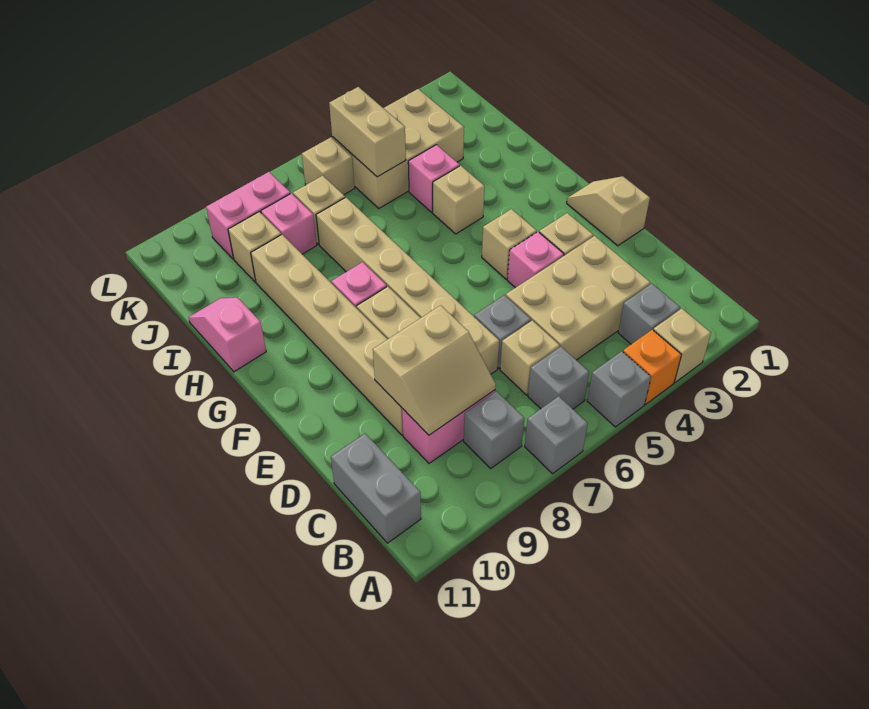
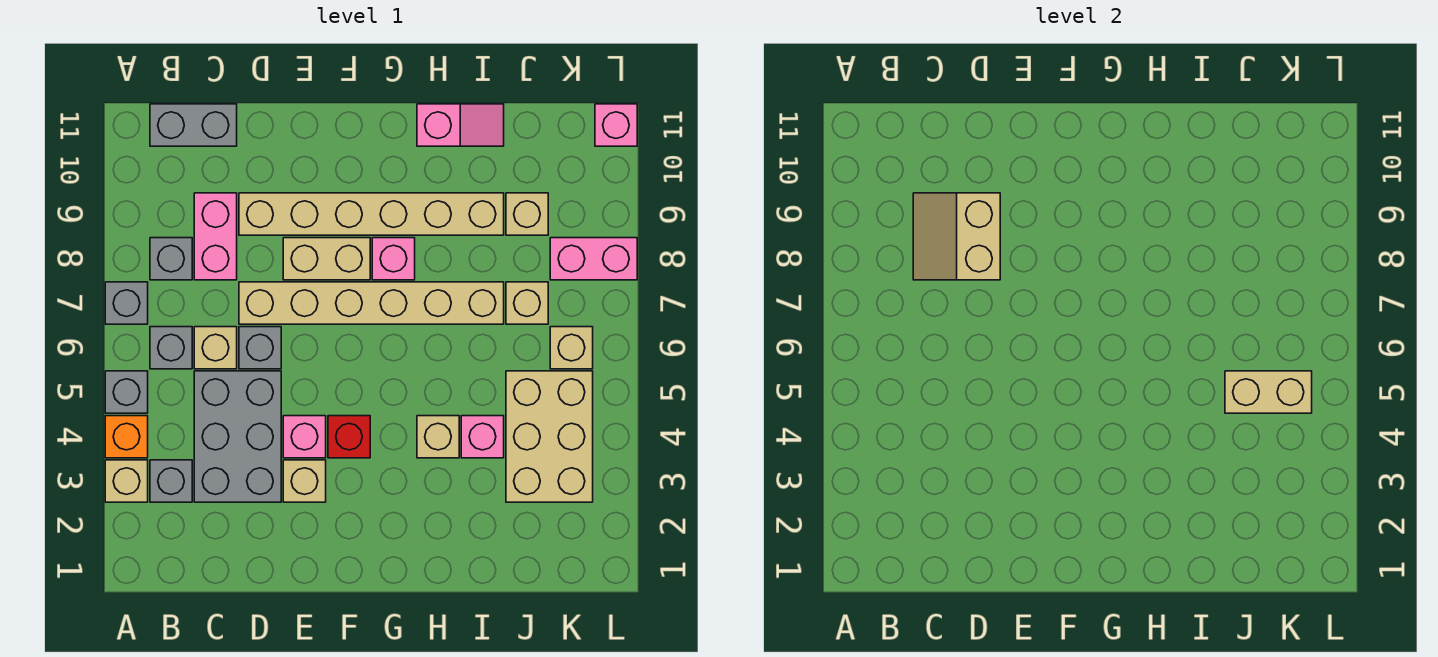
tan brick C3:D5 level 1 -> grey brick C3:D5 level 1
tan slope E1:F1 level 1 top E -> none
tan brick F4 level 1 -> red brick F4 level 1
pink brick J8 level 1 -> pink brick L11 level 1
pink brick K8:K9 level 1 -> pink brick K8:L8 level 1

